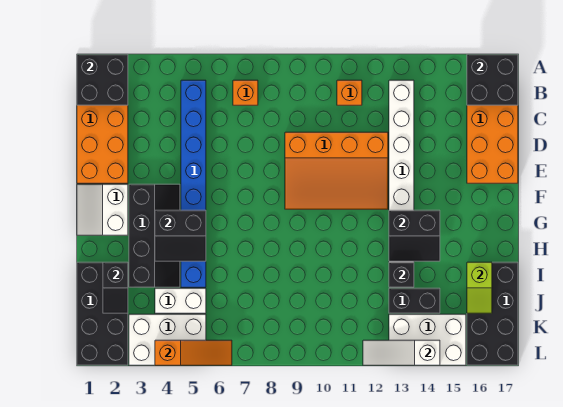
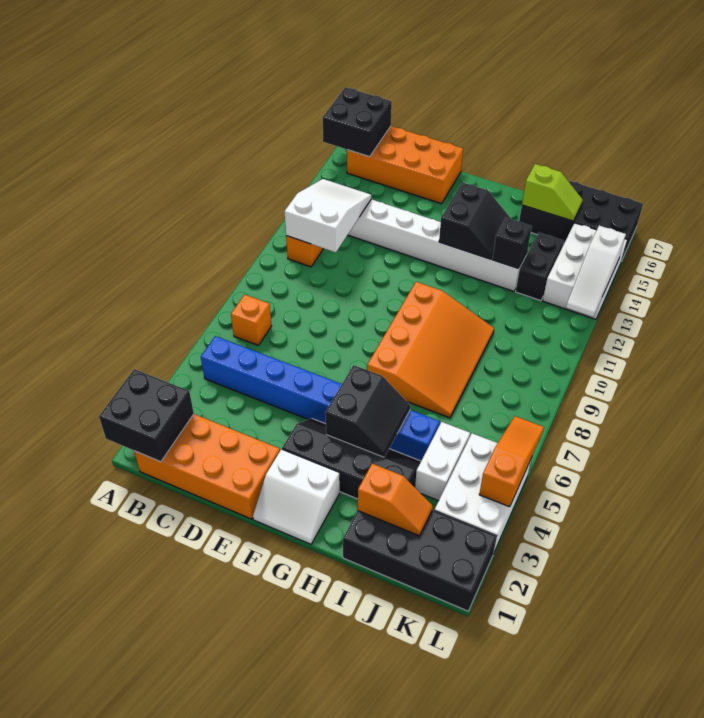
none -> white slope B11:C13 level 2 top 11
orange slope D9:F12 level 1 top D -> orange slope G7:I10 level 1 top G
black slope I2:J2 level 2 top I -> orange slope I2:J2 level 2 top I

